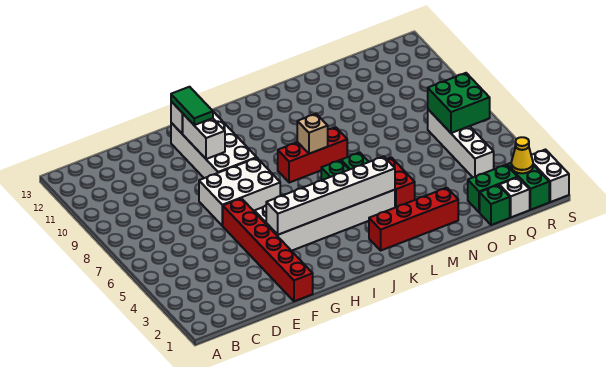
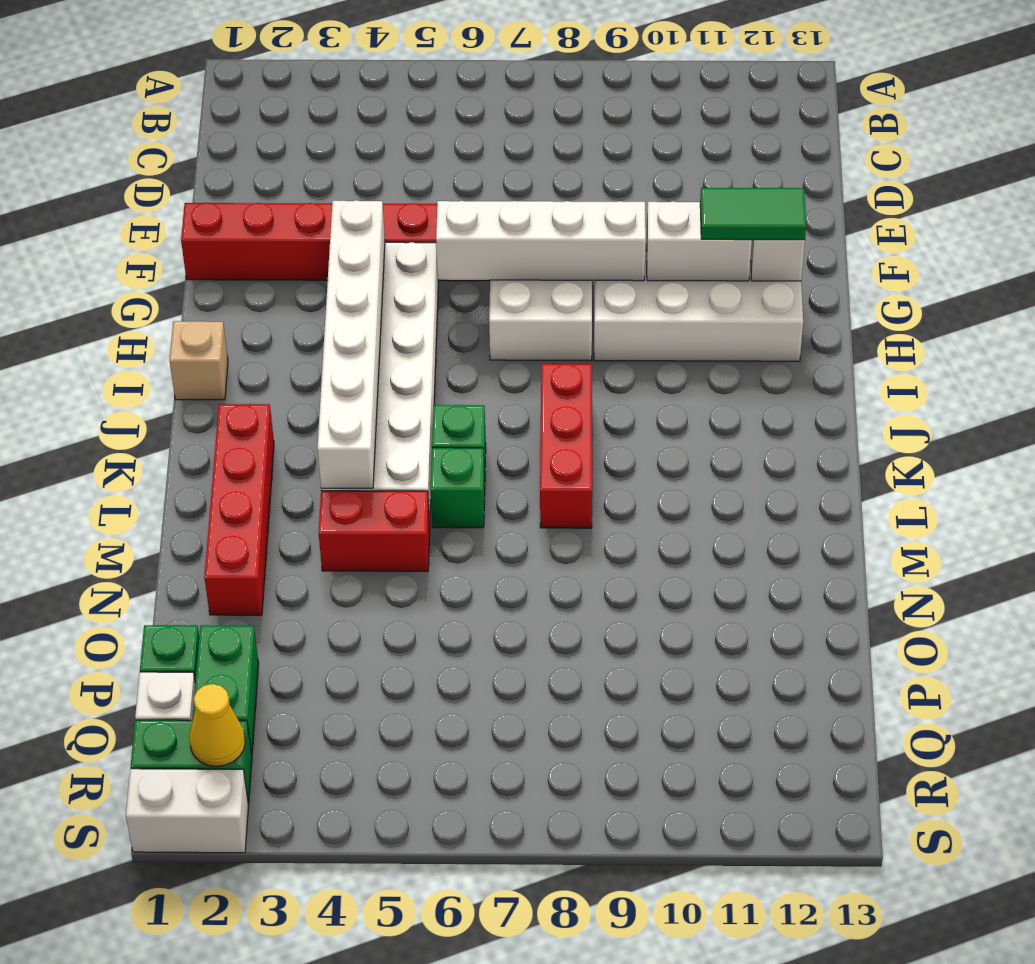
tan brick K8 level 2 -> tan brick I1 level 1
white brick Q4:Q7 level 1 -> white brick G6:G9 level 2
green brick Q6:R7 level 2 -> none

